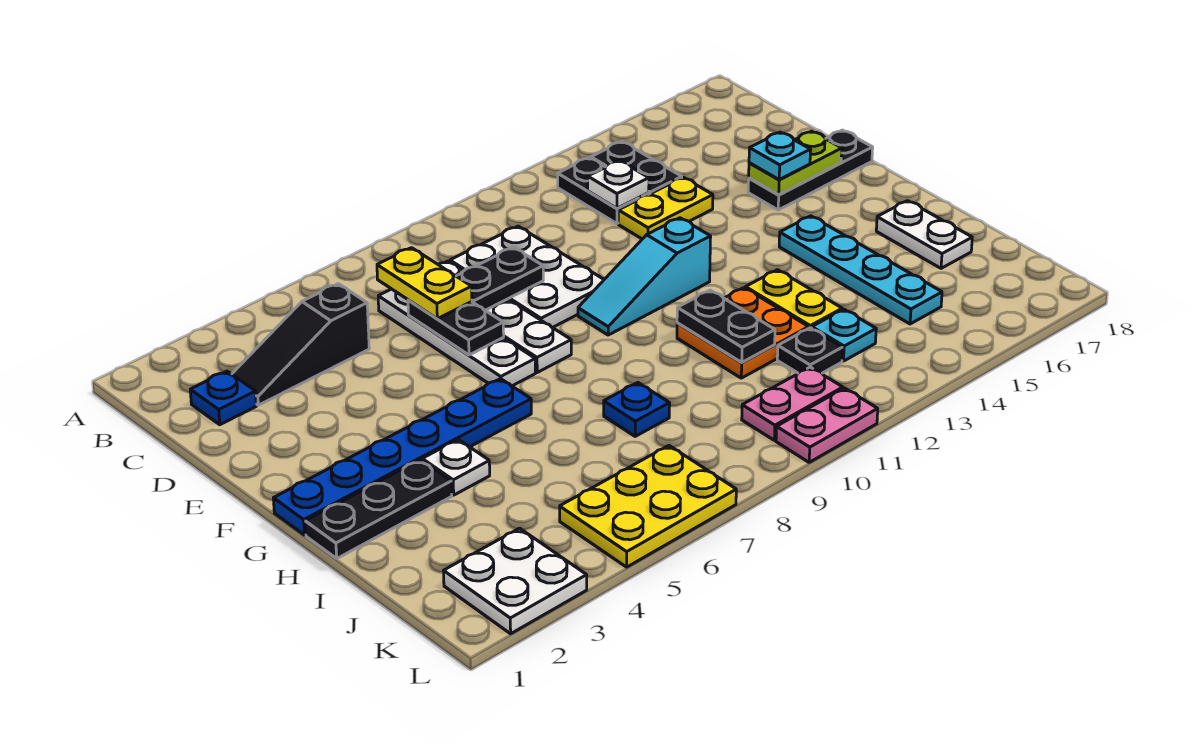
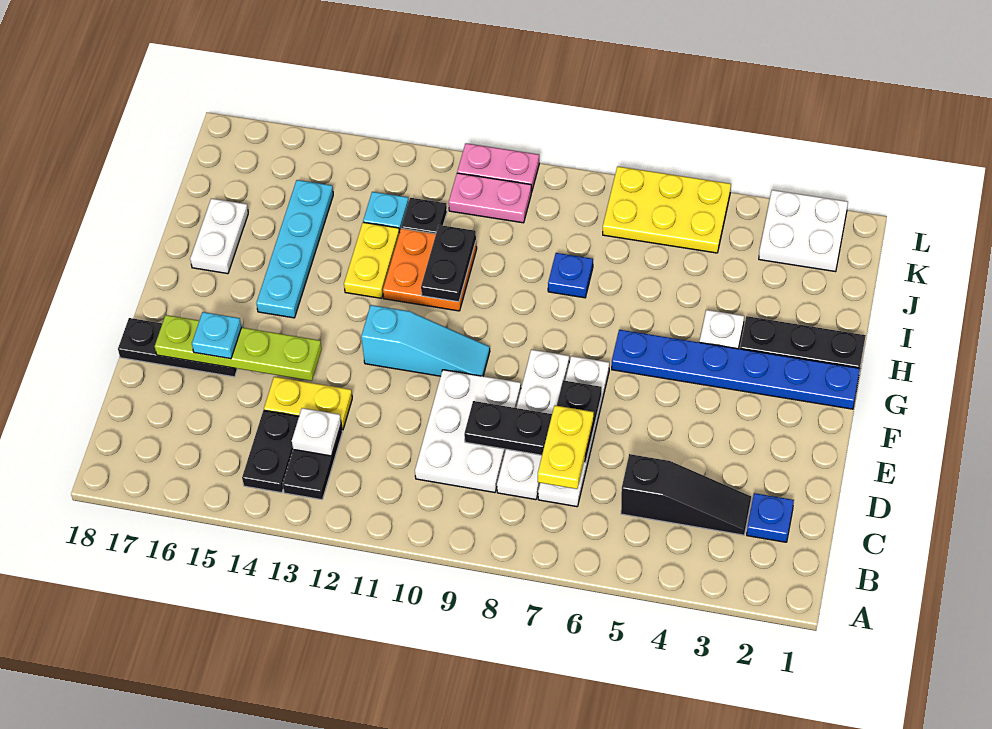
lime plate E16:E17 level 2 -> lime plate E14:E17 level 2

